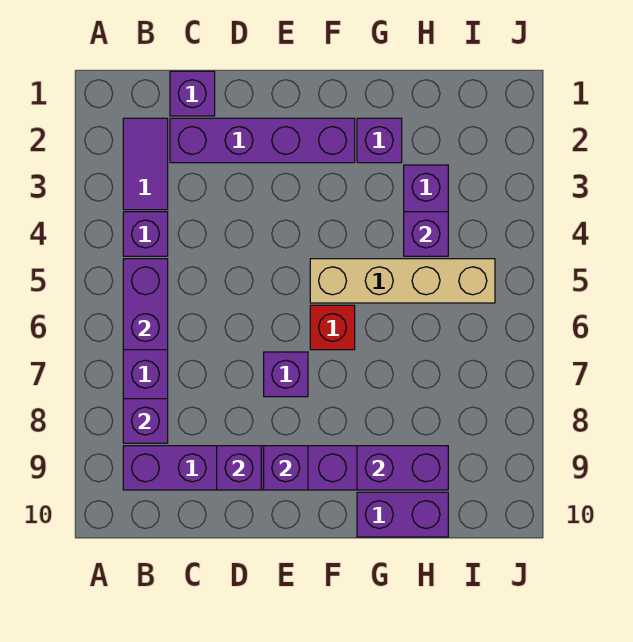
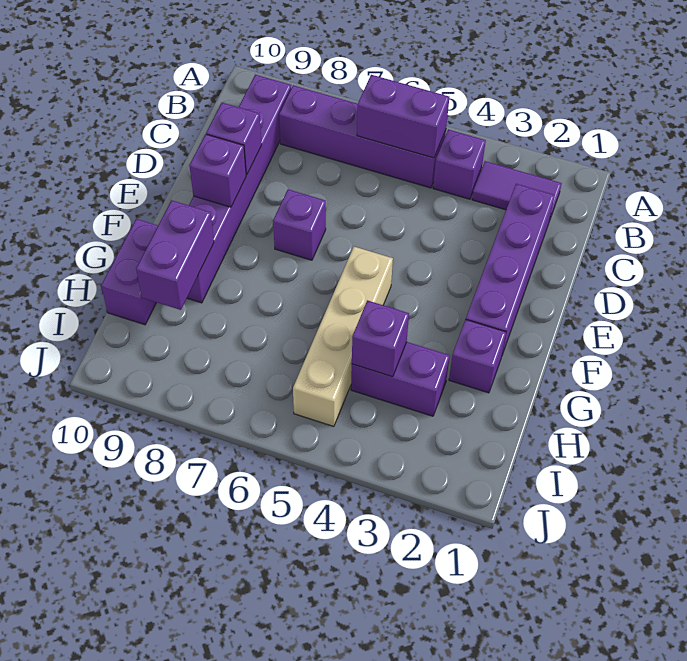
purple brick B8 level 2 -> none
purple brick C1 level 1 -> none
red brick F6 level 1 -> none

